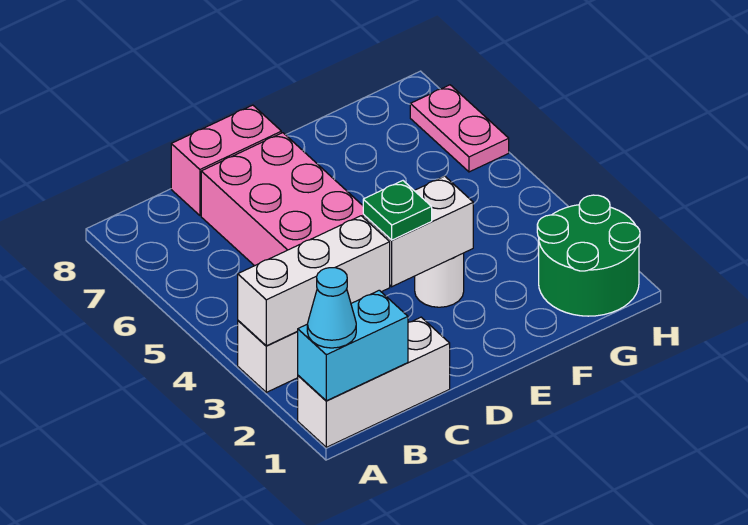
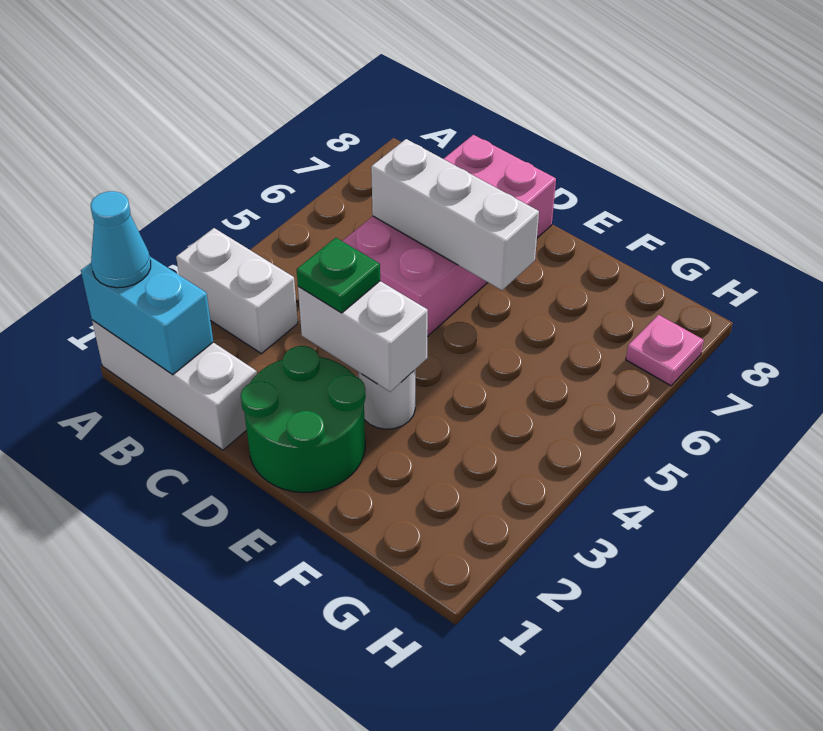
white brick A3:C3 level 2 -> white brick C6:E6 level 2
green round brick G1:H2 level 1 -> green round brick D1:E2 level 1
pink plate H6:H7 level 1 -> pink plate H7 level 1

